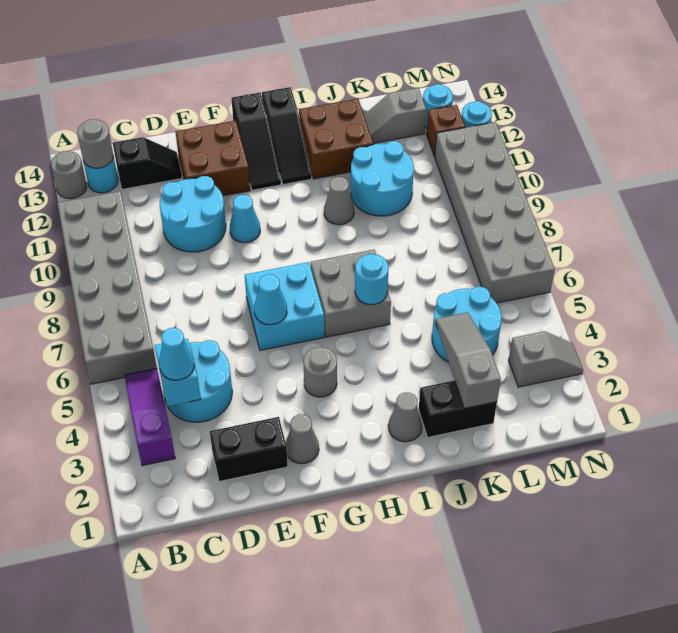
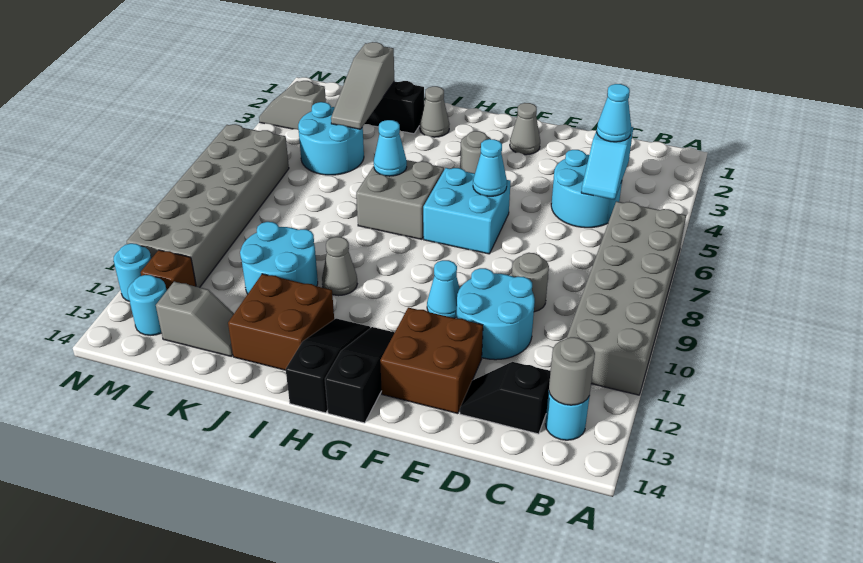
grey round brick A13 level 1 -> grey round brick D9 level 1
purple slope B3:B5 level 1 top 3 -> none
black brick D2:E2 level 1 -> none
cyan round brick I6 level 2 -> cyan cone I6 level 2

